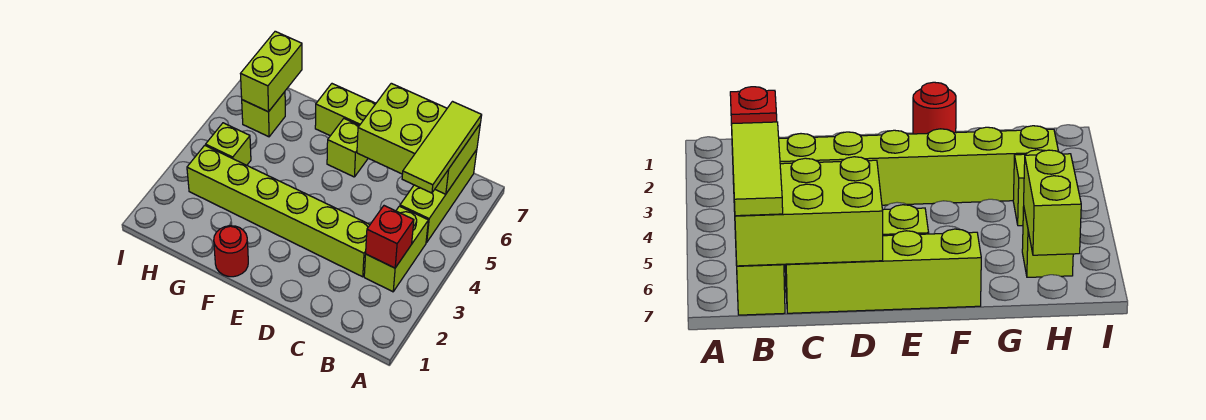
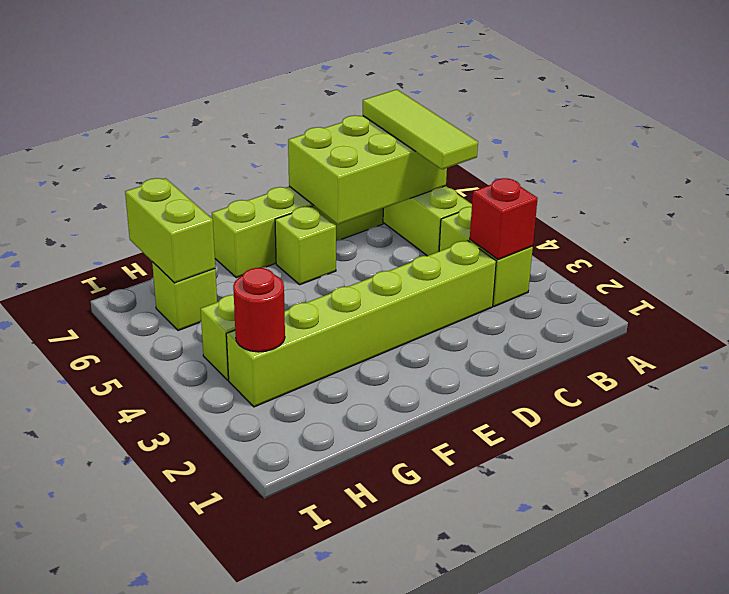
red round brick F1 level 1 -> red round brick H3 level 2

